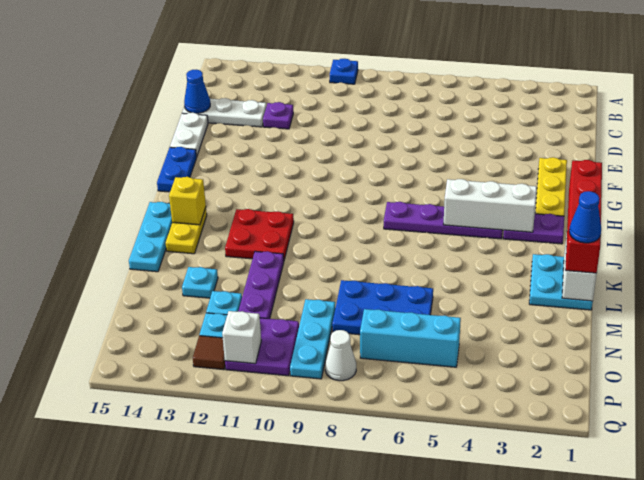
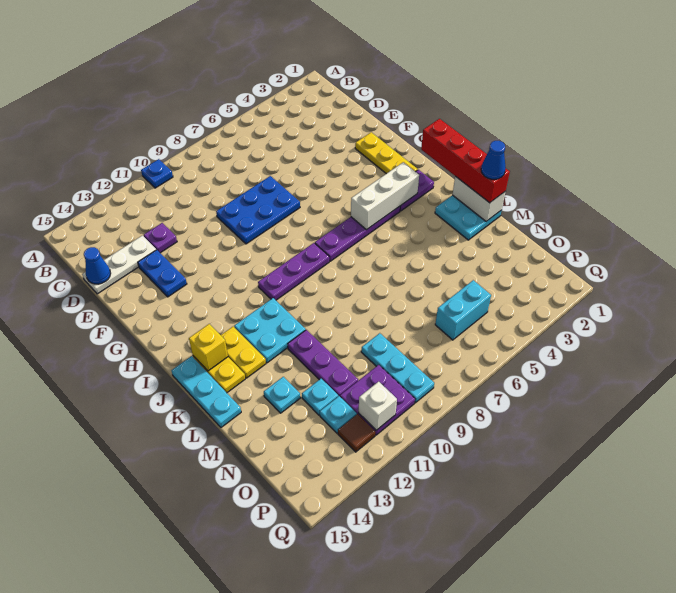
white plate E15:F15 level 1 -> none
blue plate G15:H15 level 1 -> blue plate E13:F13 level 1
none -> purple plate I8:I10 level 1
red plate J11:K12 level 1 -> cyan plate J11:K12 level 1
none -> yellow plate J13:K13 level 1
blue plate M6:N8 level 1 -> blue plate E7:F9 level 1
cyan brick O5:O7 level 1 -> cyan brick O5:O6 level 1
white cone P8 level 1 -> none

